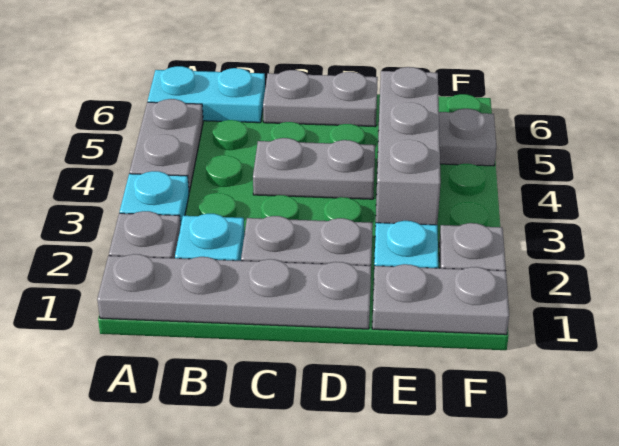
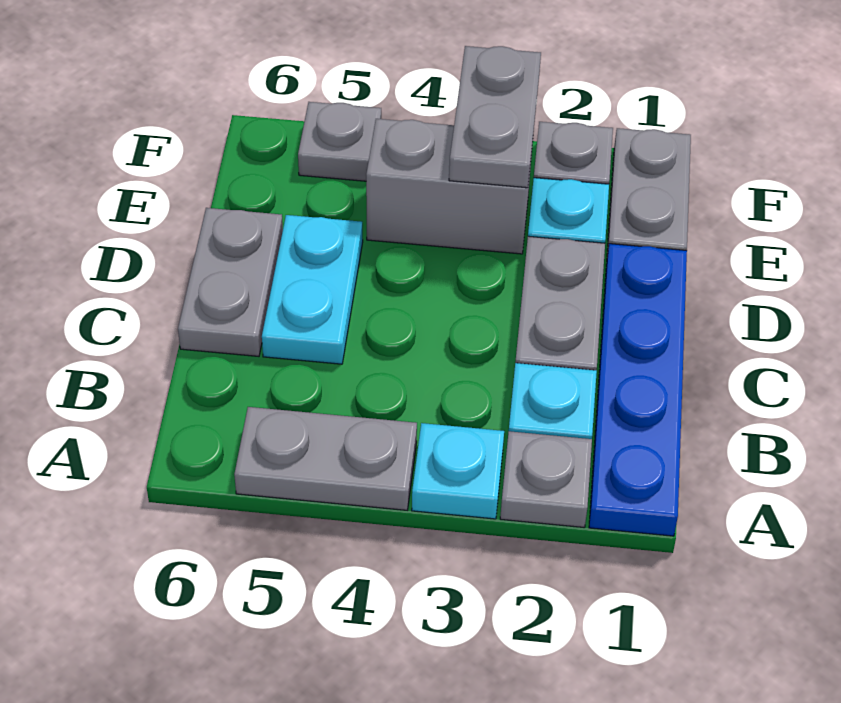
grey plate A1:D1 level 1 -> blue plate A1:D1 level 1
cyan plate A6:B6 level 1 -> cyan plate C5:D5 level 1
grey plate C4:D4 level 1 -> grey plate E3:F3 level 2
grey brick E3:E5 level 1 -> grey brick E3:E4 level 1

